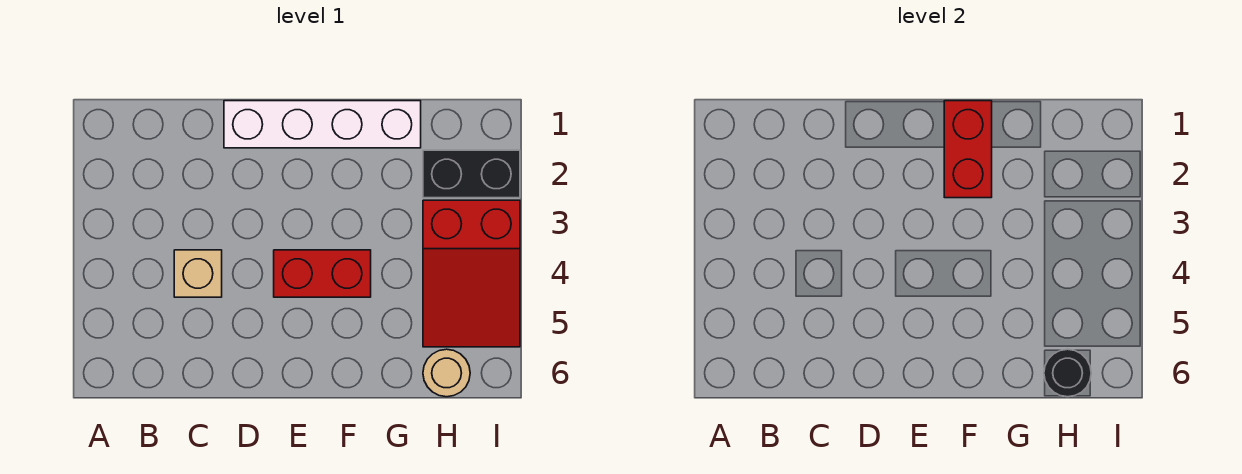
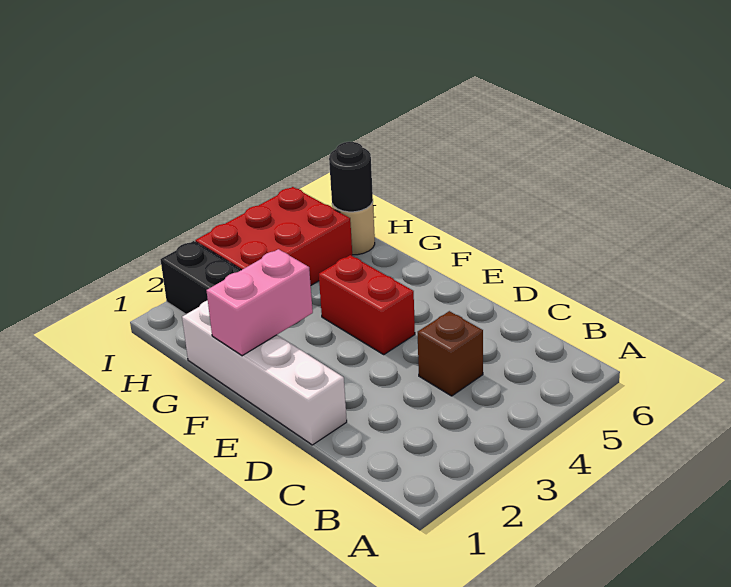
tan brick C4 level 1 -> brown brick C4 level 1
red brick F1:F2 level 2 -> pink brick F1:F2 level 2
red slope H3:I5 level 1 top 3 -> red brick H3:I5 level 1

